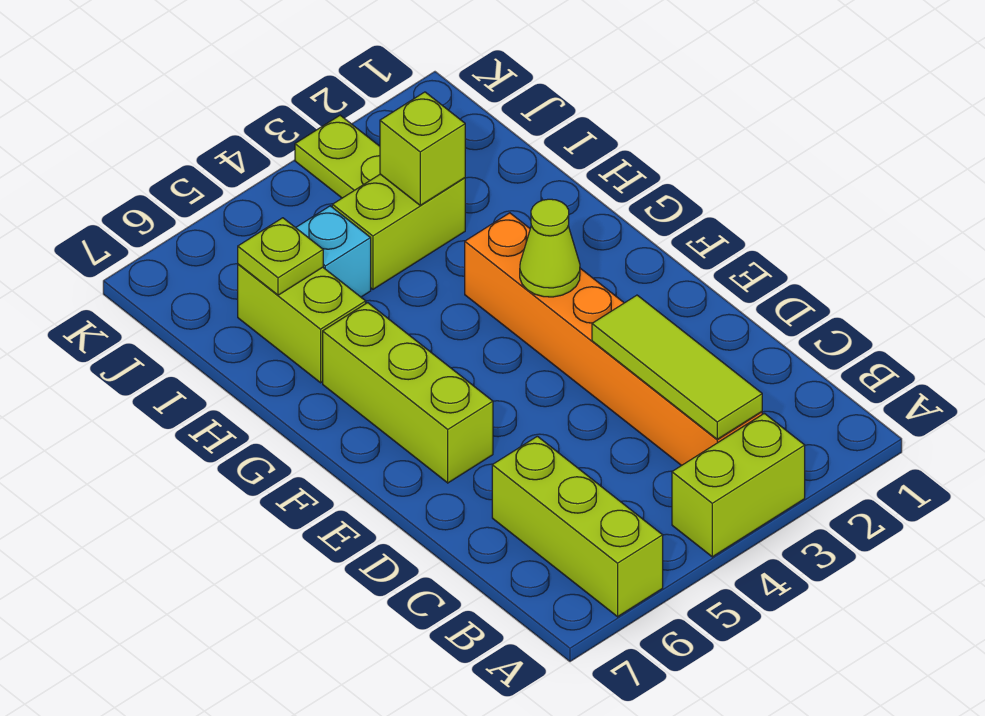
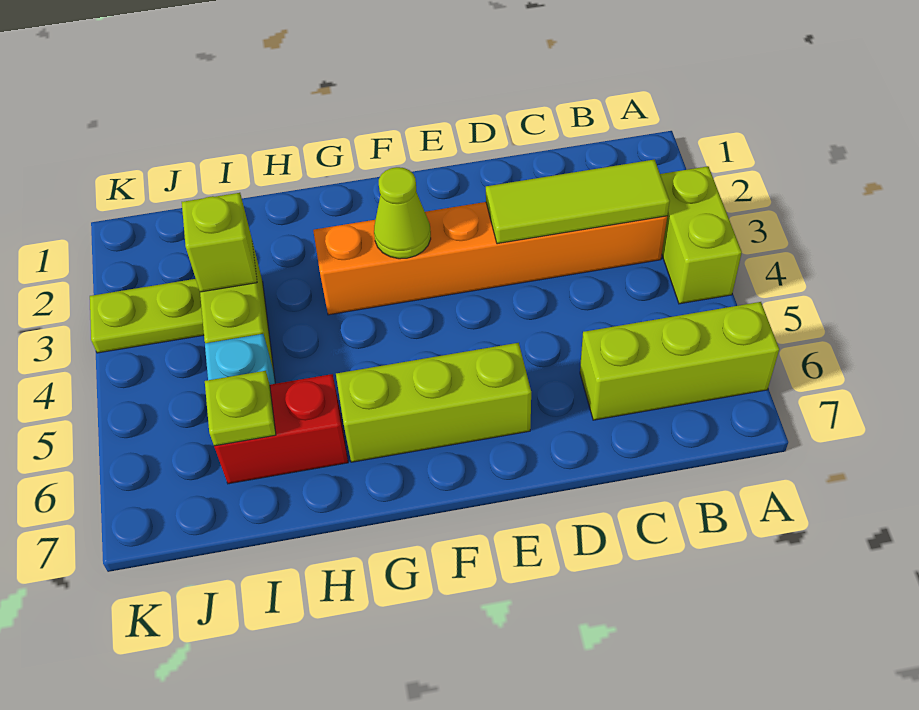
lime brick H6:I6 level 1 -> red brick H6:I6 level 1

